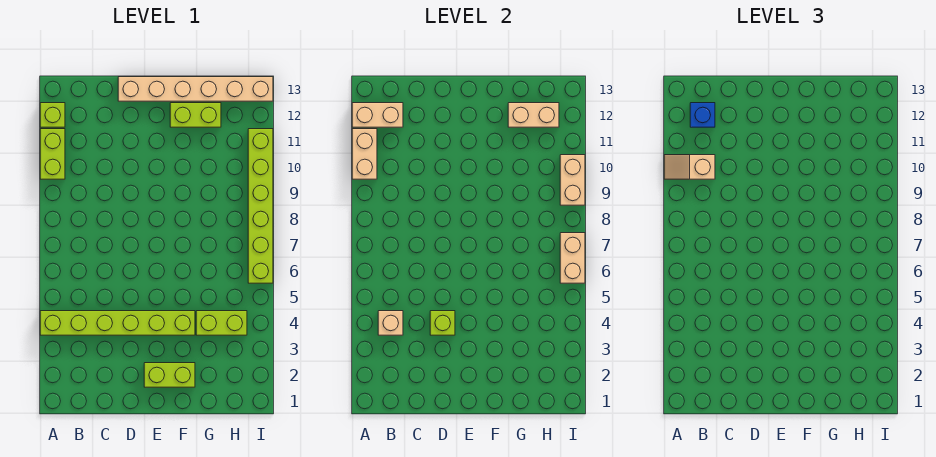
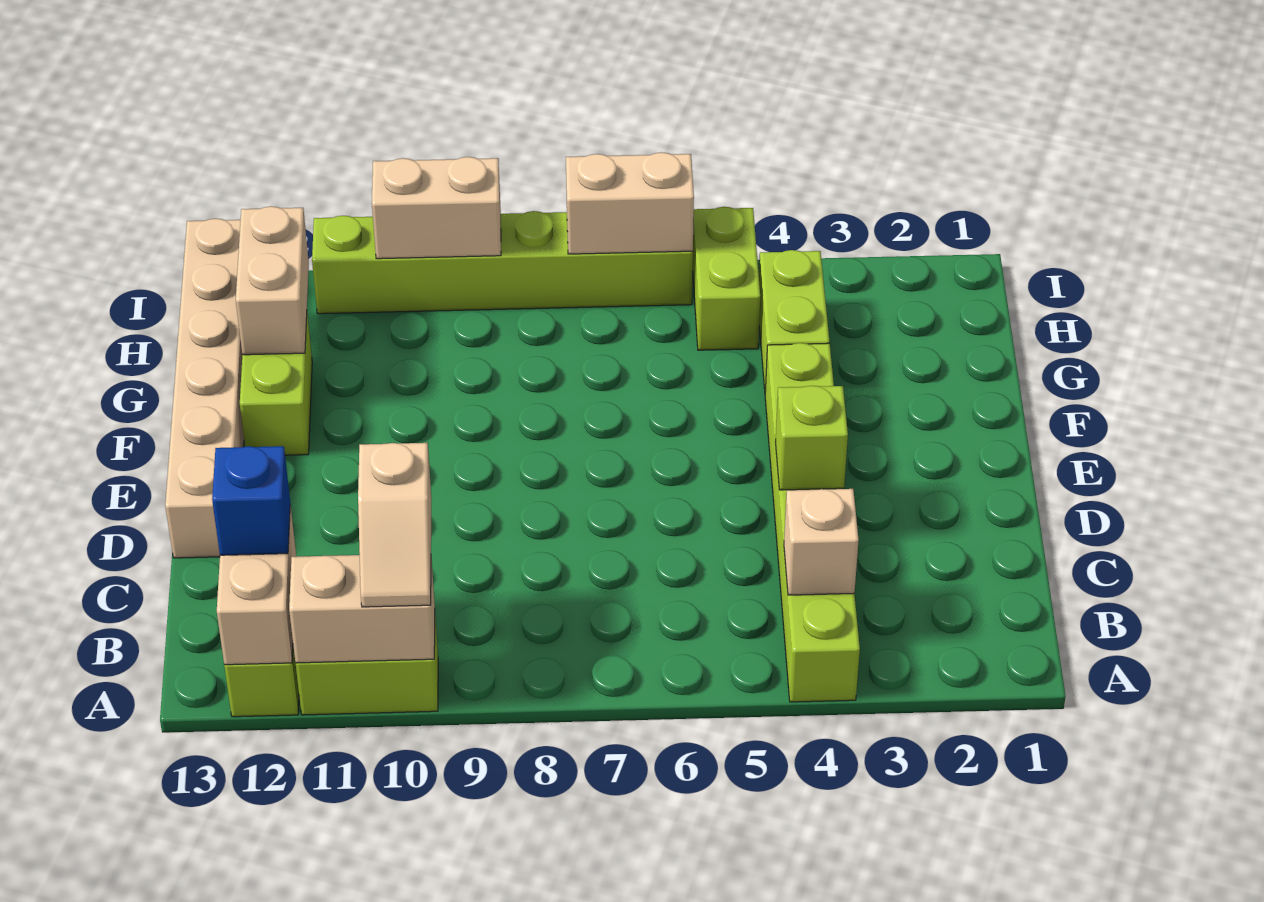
lime brick E2:F2 level 1 -> lime brick H5:I5 level 1

